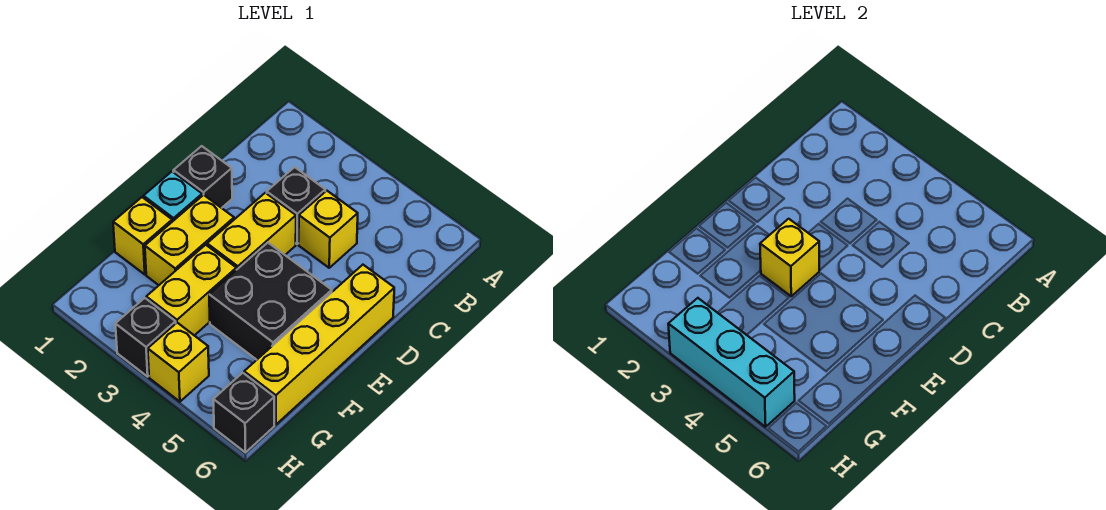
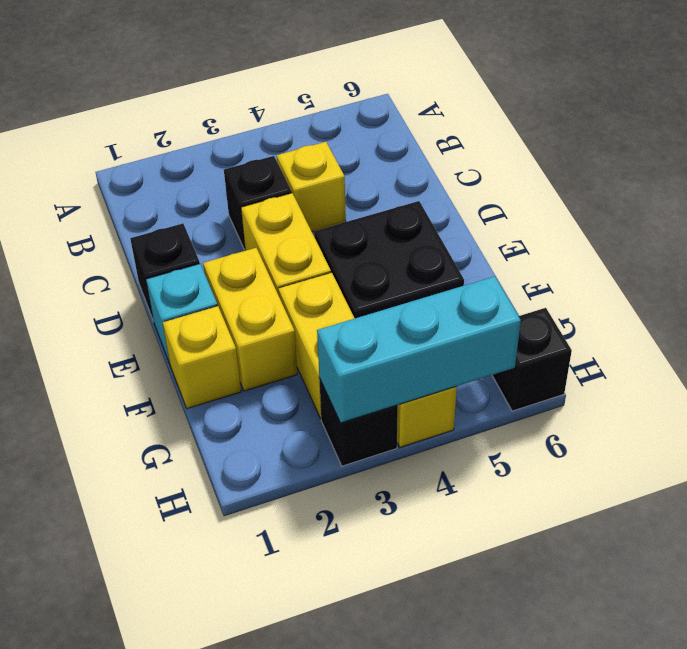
yellow brick D6:G6 level 1 -> none
yellow brick E3 level 2 -> none

